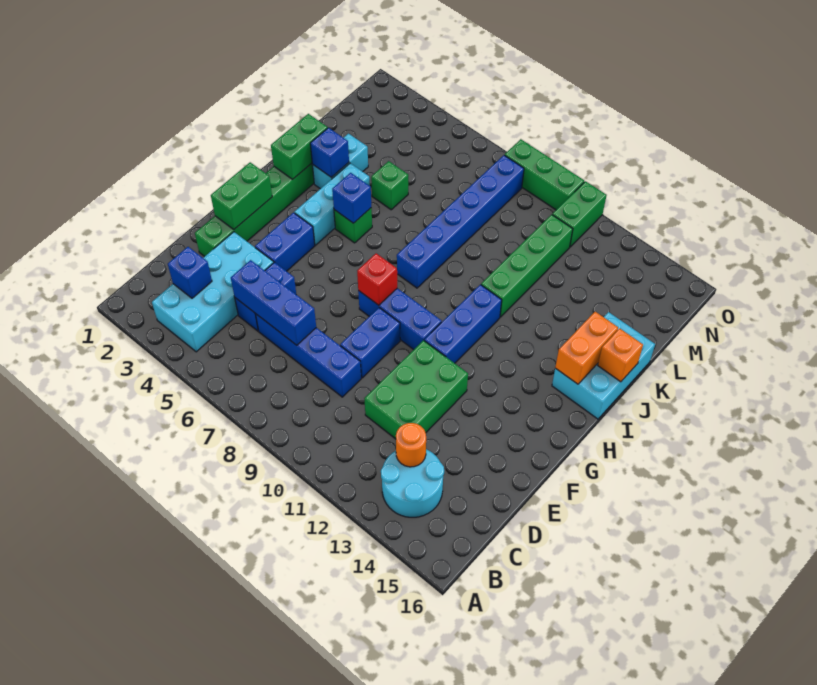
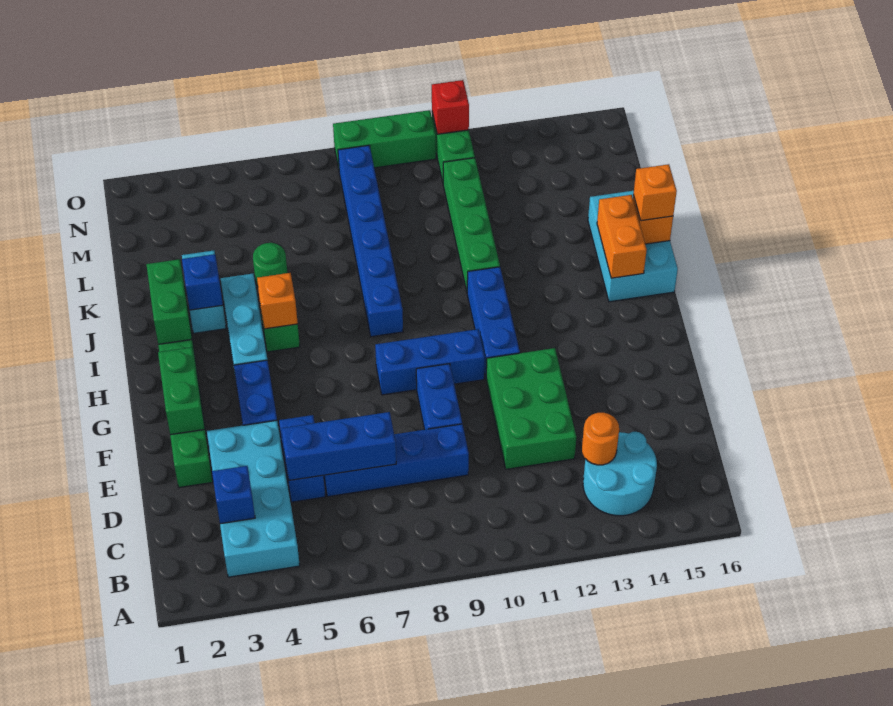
red brick G8 level 2 -> red brick O11 level 2
blue brick I5 level 2 -> orange brick I5 level 2
none -> orange brick J16 level 3
green brick K5 level 1 -> green round brick K5 level 1

